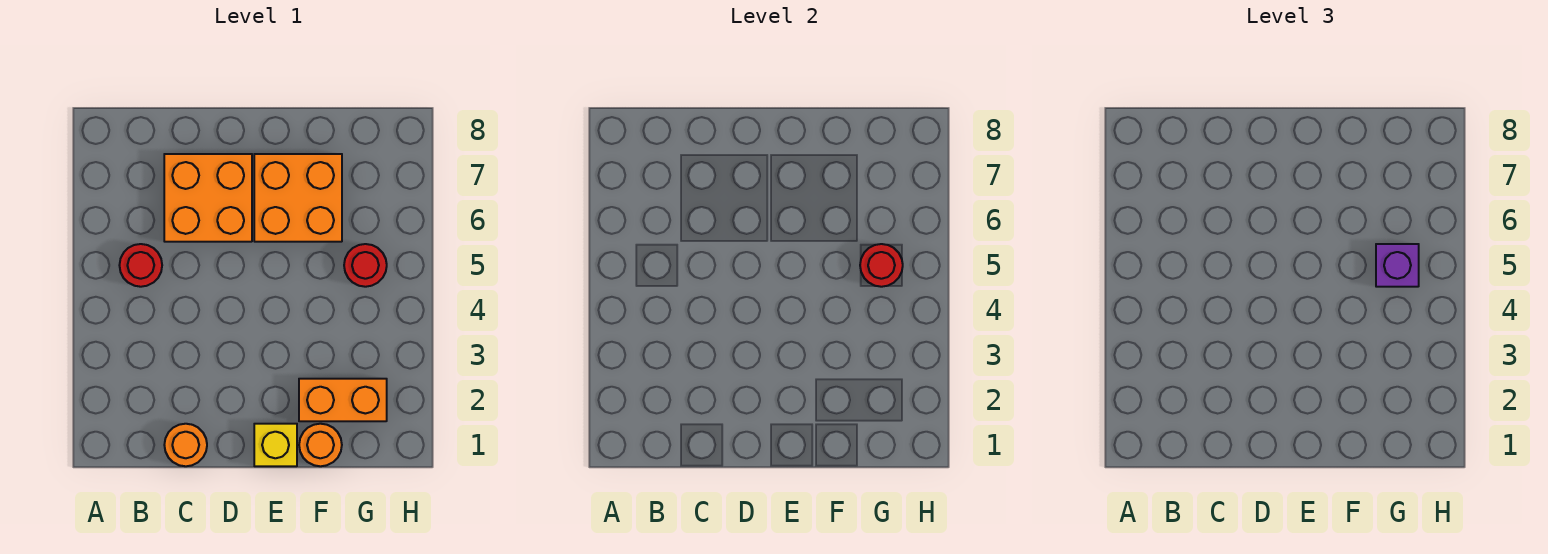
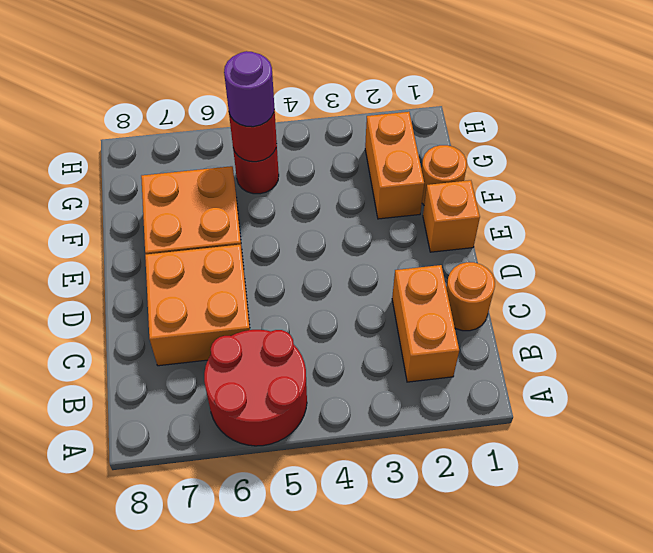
none -> orange brick B2:C2 level 1
red round brick B5 level 1 -> red round brick A5:B6 level 1
yellow brick E1 level 1 -> orange brick E1 level 1
purple brick G5 level 3 -> purple round brick G5 level 3

